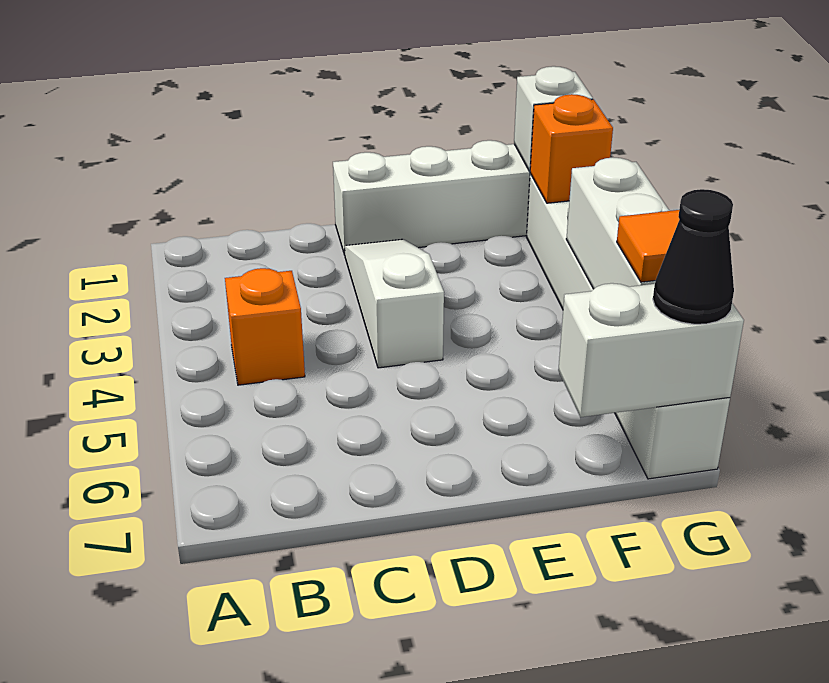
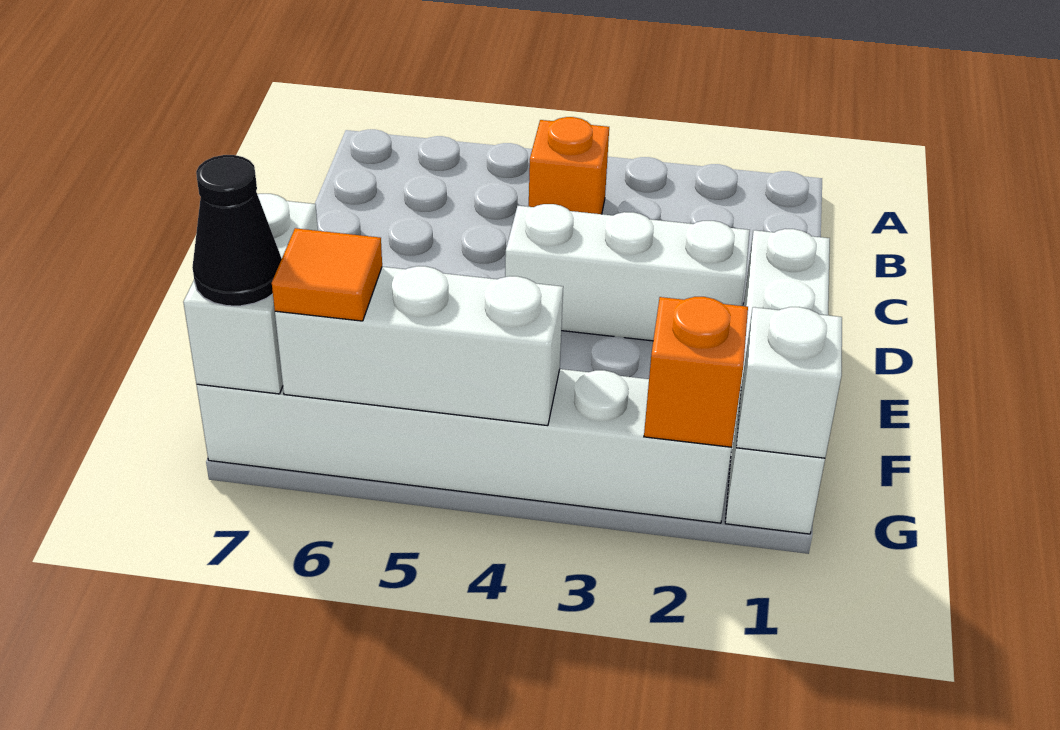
white slope D2:D4 level 1 top 4 -> white brick D2:D4 level 1

